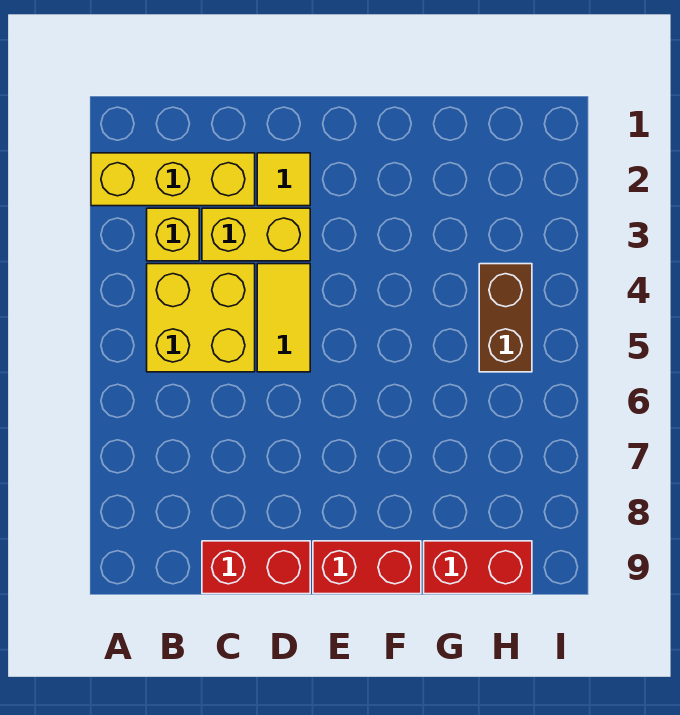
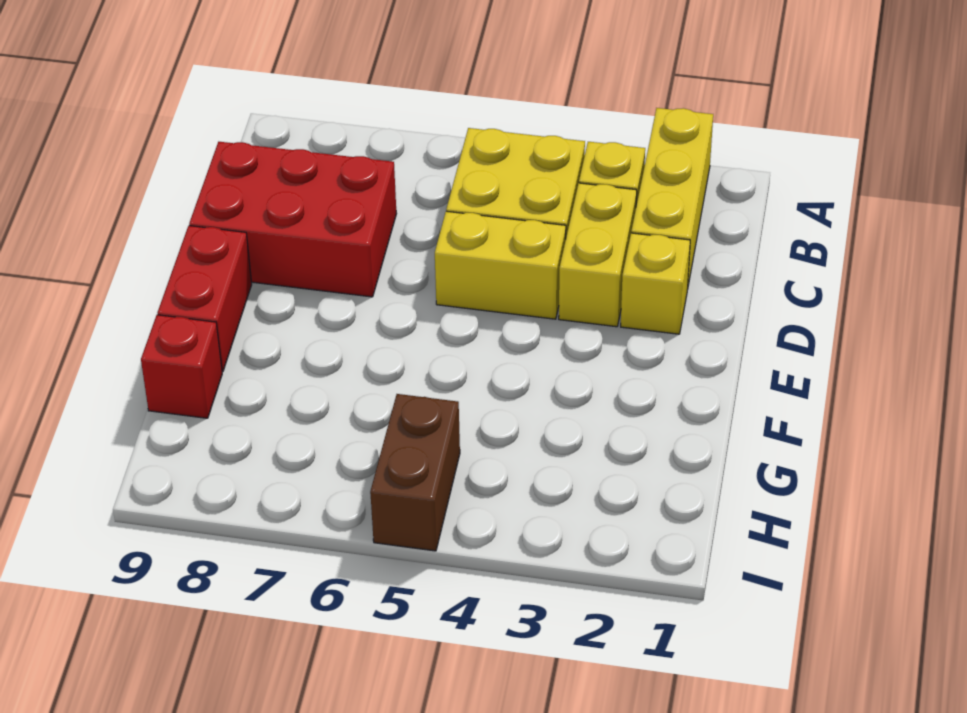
red brick C9:D9 level 1 -> red brick C7:D9 level 1
yellow tile D2 level 1 -> yellow brick D2 level 1
yellow tile D4:D5 level 1 -> yellow brick D4:D5 level 1
red brick G9:H9 level 1 -> red brick G9 level 1
brown brick H4:H5 level 1 -> brown brick H5:I5 level 1

